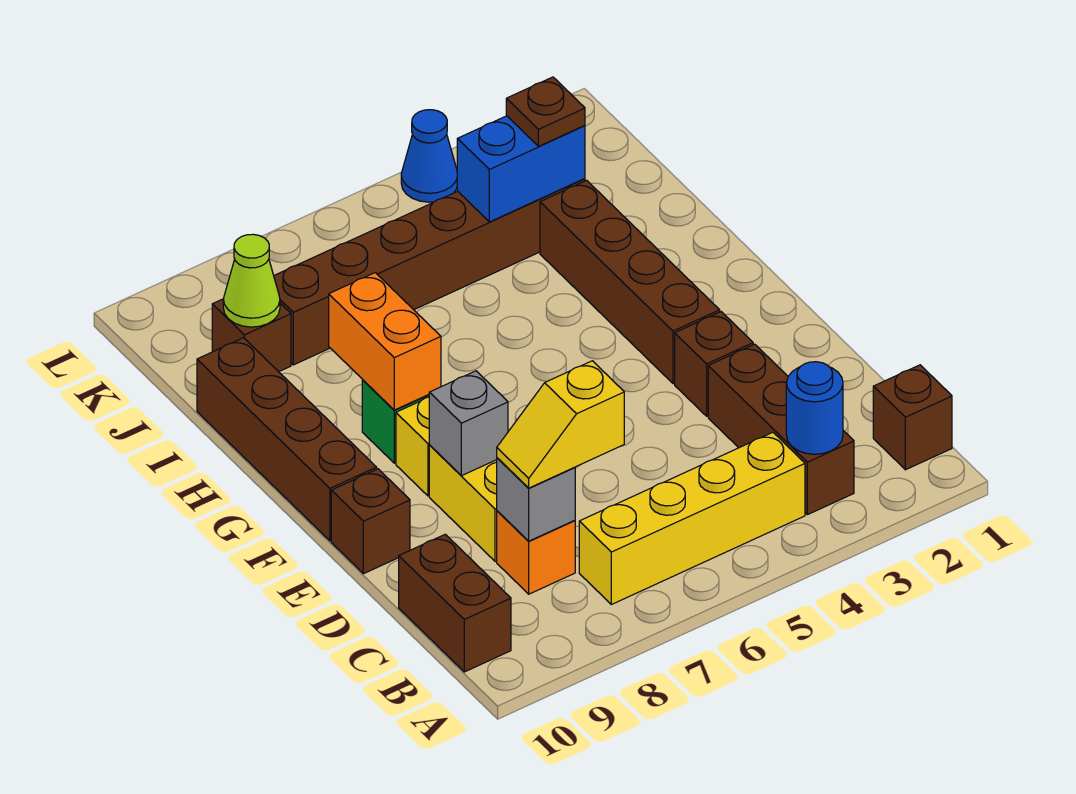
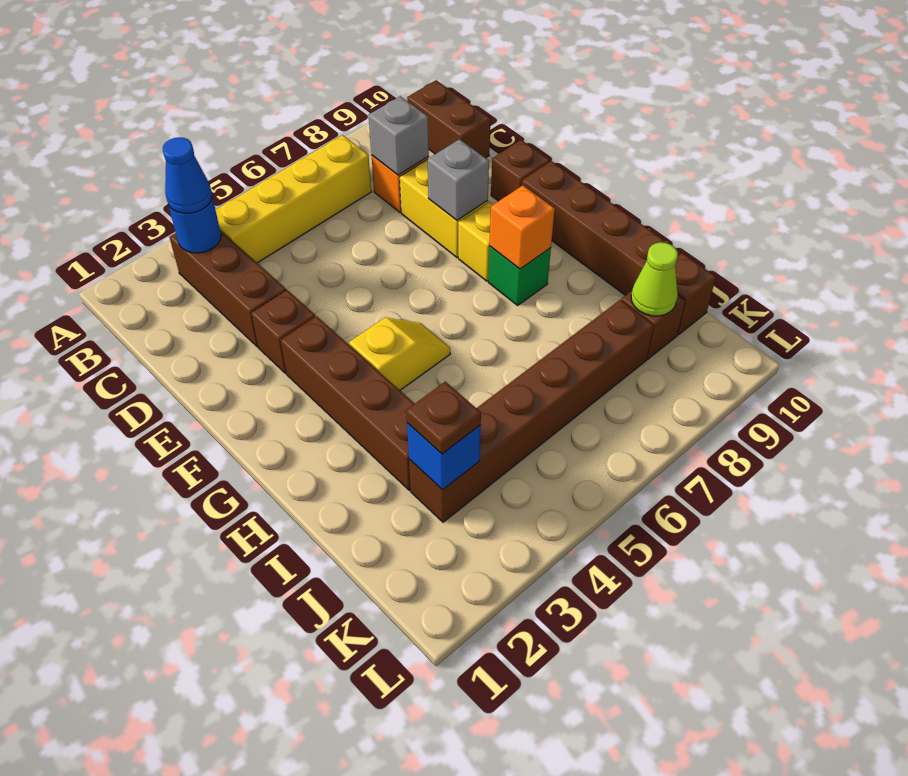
brown brick B1 level 1 -> brown brick J10 level 1
yellow slope C7:C8 level 3 top 7 -> yellow slope G4:G5 level 1 top 4
orange brick G8:H8 level 2 -> orange brick G8 level 2
blue brick J3:J4 level 2 -> blue brick J3 level 2
blue cone L4 level 1 -> blue cone B3 level 3

